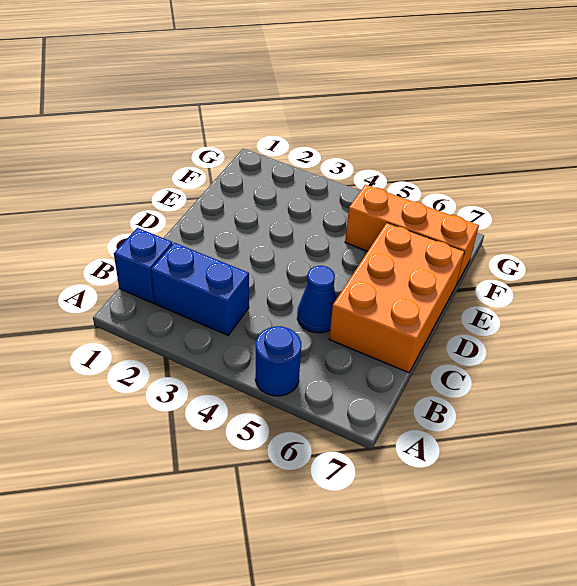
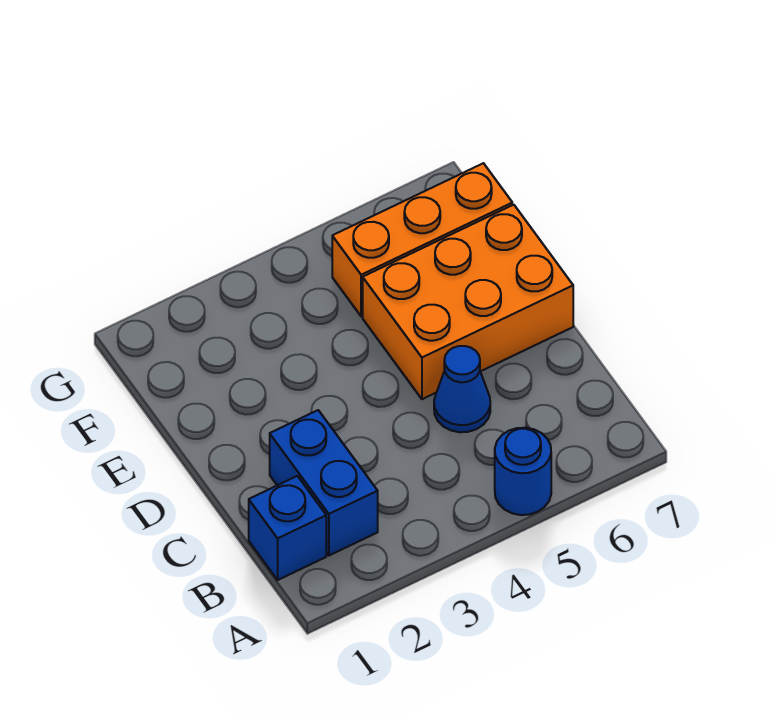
blue brick B2:B3 level 1 -> blue brick B2:C2 level 1
orange brick C6:E7 level 1 -> orange brick D5:E7 level 1

